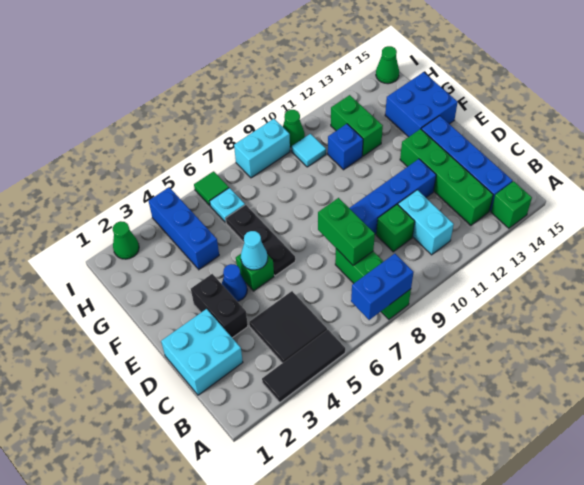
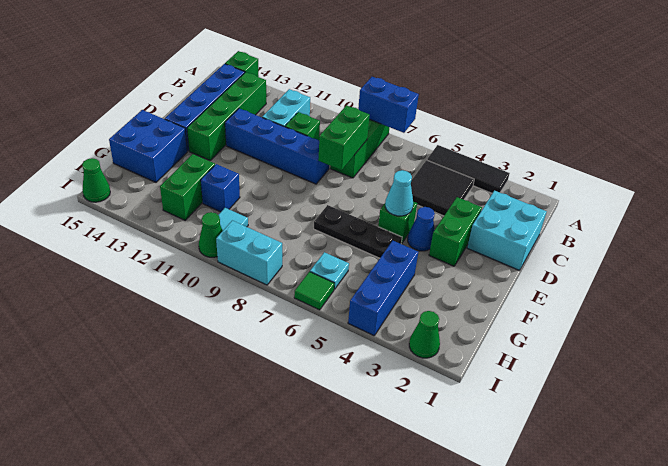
black brick D3:E3 level 1 -> green brick D3:E3 level 1
black plate E6:G6 level 1 -> black plate F5:F7 level 1

